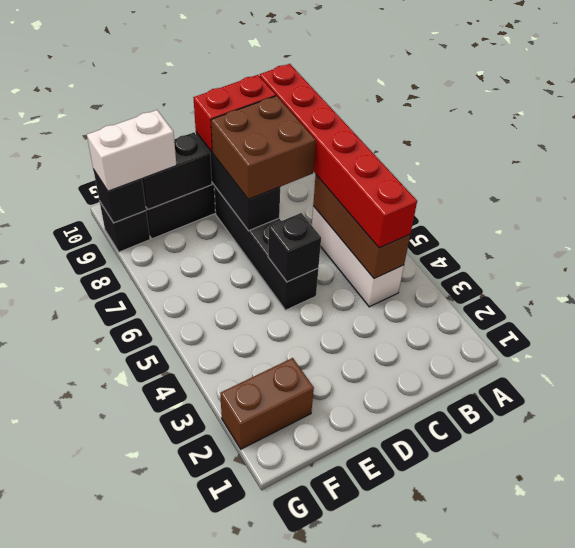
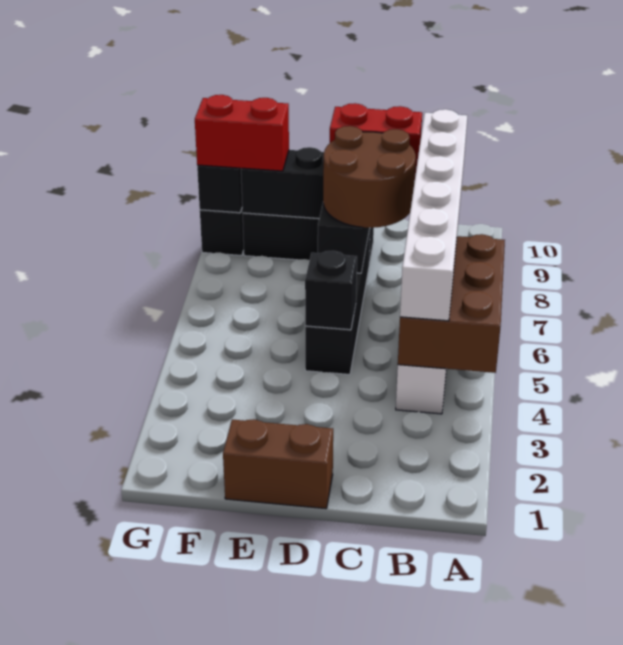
brown brick B4:B6 level 2 -> brown brick A4:B6 level 2
red brick B4:B9 level 3 -> white brick B4:B9 level 3
brown brick C7:D8 level 3 -> brown round brick C7:D8 level 3
brown brick F2:G2 level 1 -> brown brick D1:E1 level 1
white brick F9:G9 level 3 -> red brick F9:G9 level 3

